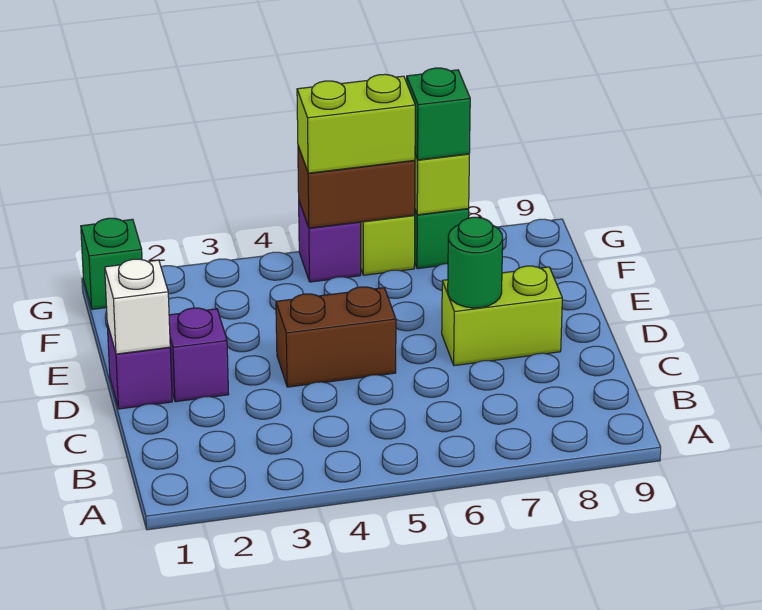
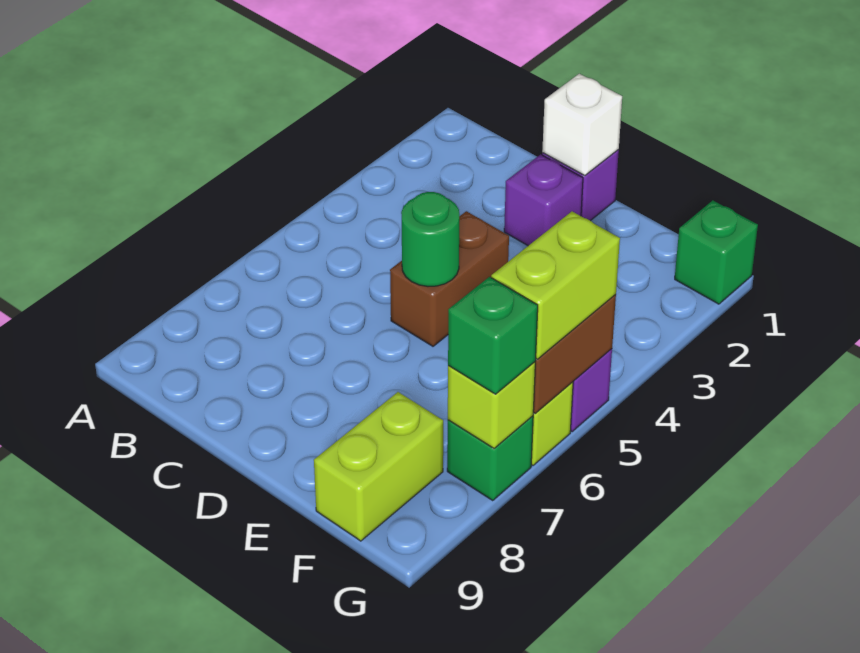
lime brick D7:D8 level 1 -> lime brick F8:F9 level 1
green round brick D7 level 2 -> green round brick D5 level 2

